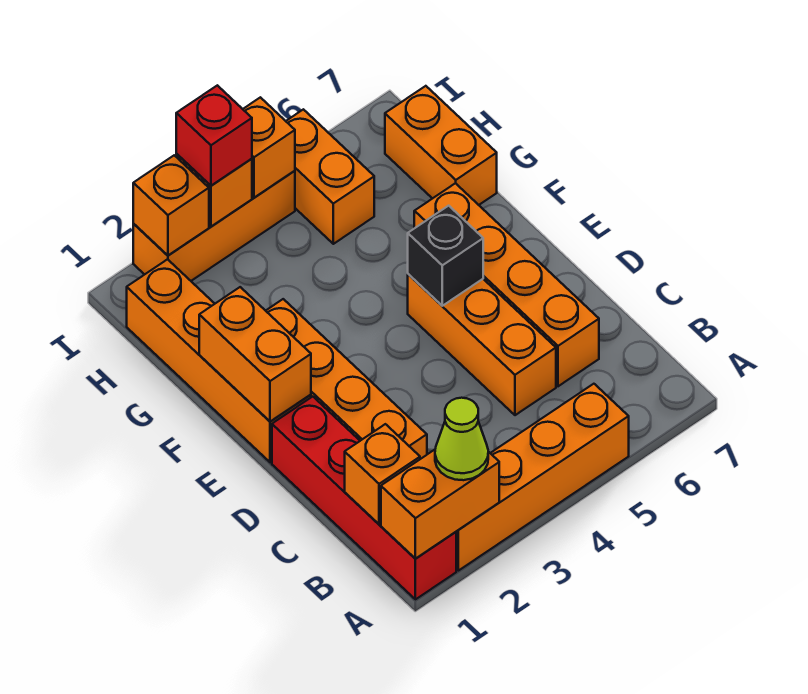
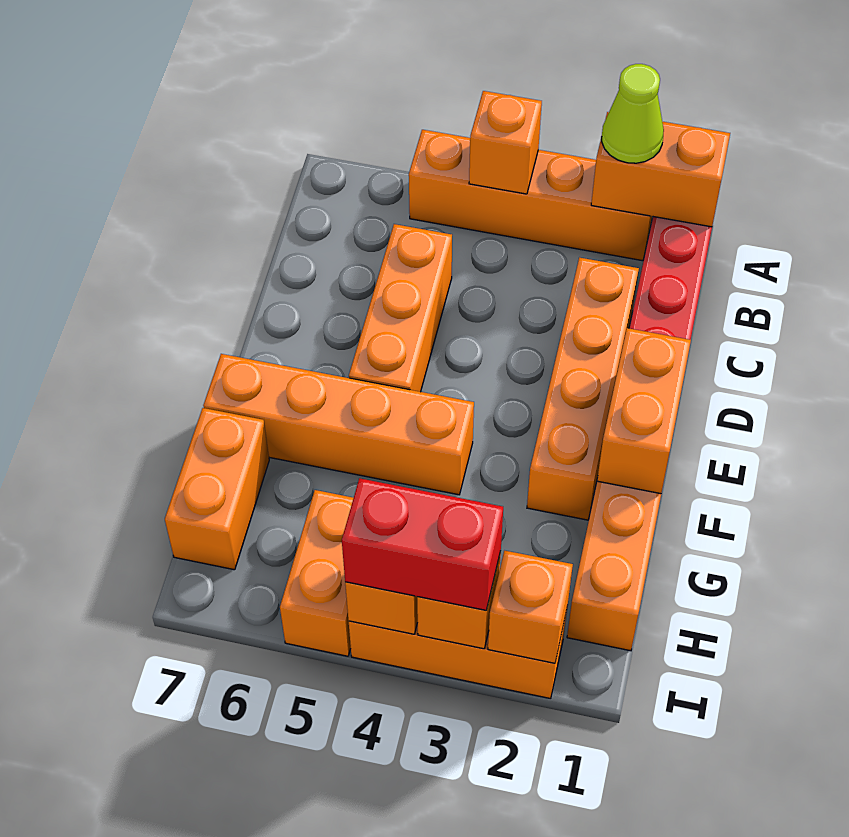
orange brick B1 level 2 -> orange brick A4 level 2
orange brick C6:F6 level 1 -> orange brick F4:F7 level 1
black brick E5 level 2 -> none
red brick I3 level 3 -> red brick I3:I4 level 3

